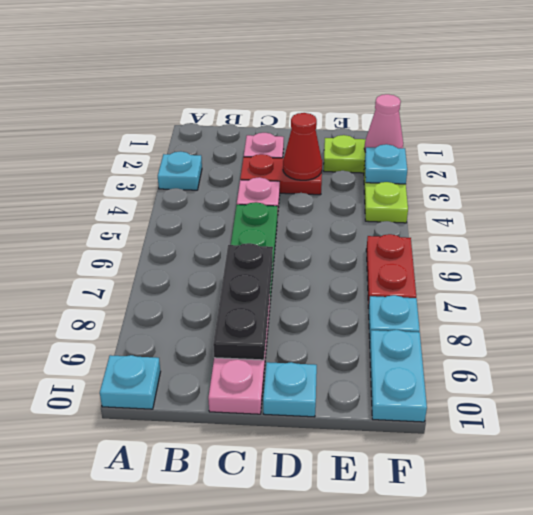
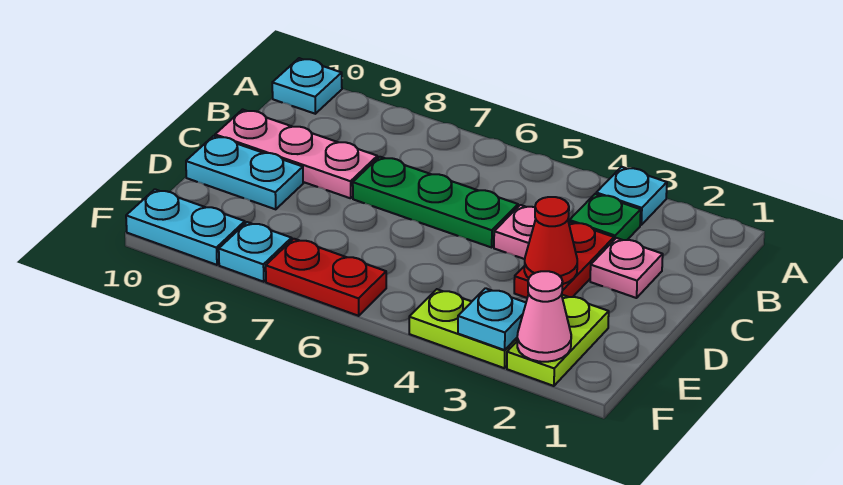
none -> green plate B3 level 1
black plate C7:C9 level 2 -> none
cyan plate D10 level 1 -> cyan plate D9:D10 level 1

